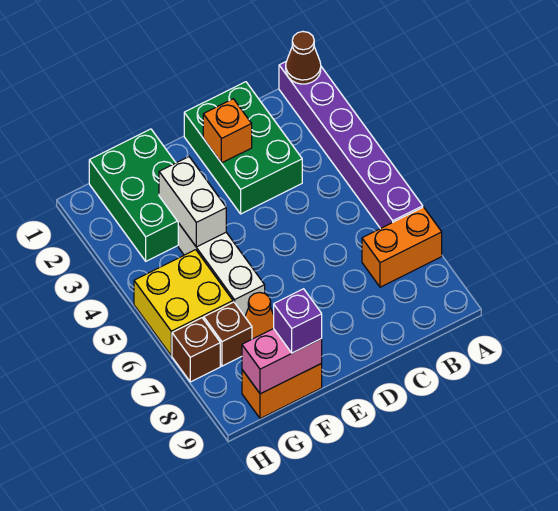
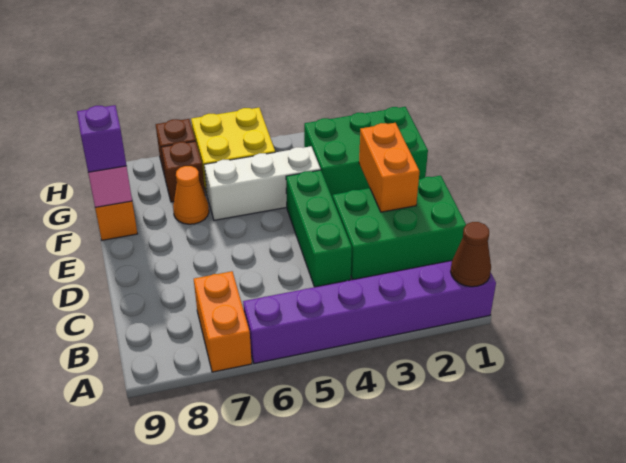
none -> green brick C4:E4 level 1
orange brick D2 level 2 -> orange brick D2:E2 level 2
white brick F3:F4 level 2 -> none

